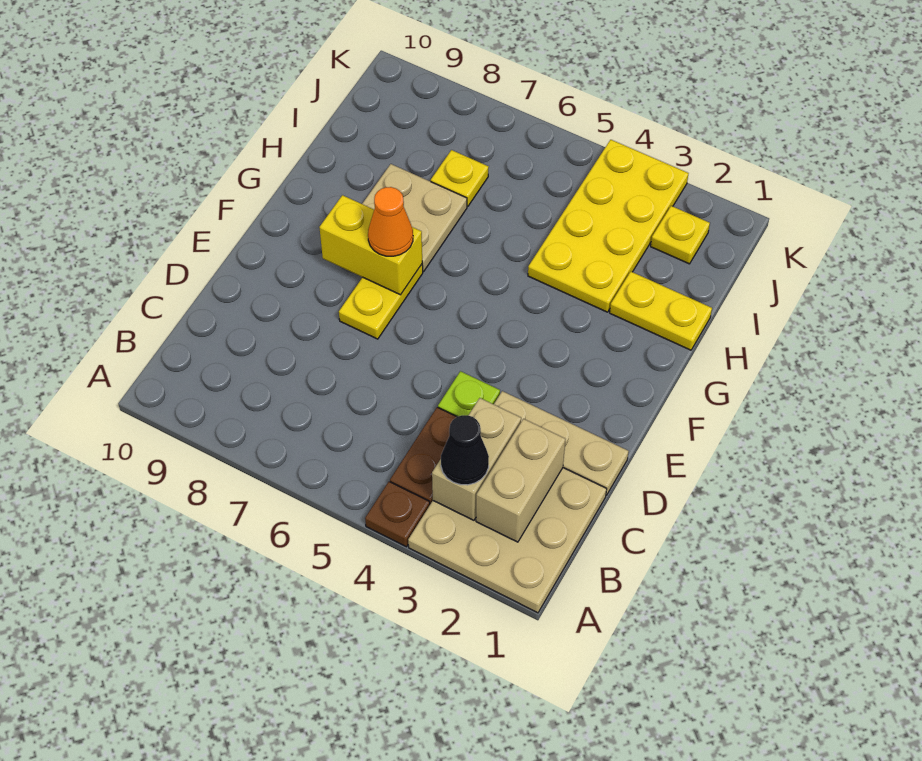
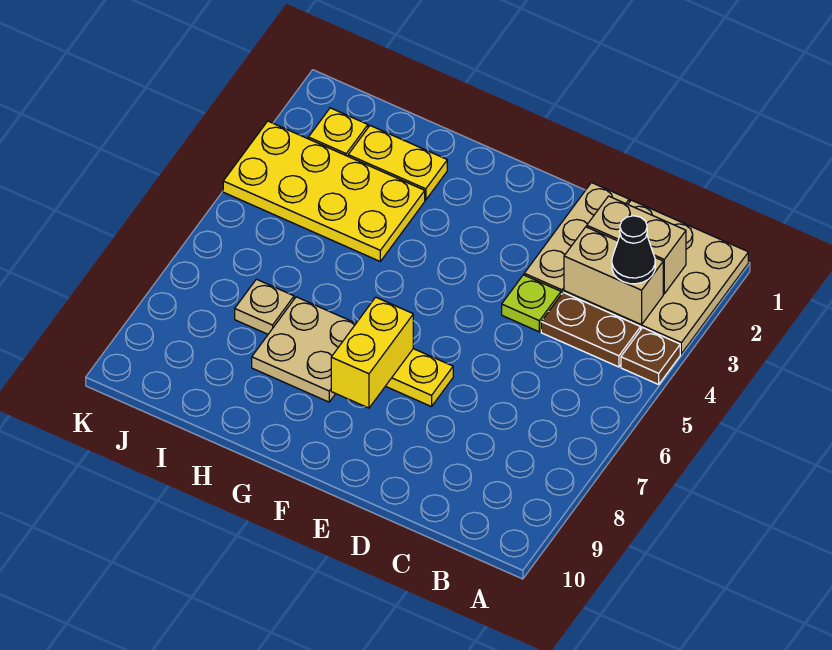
orange cone F7 level 3 -> none
yellow plate H1:H2 level 1 -> yellow plate H2:I2 level 1
yellow plate I7 level 1 -> tan plate I7 level 1

